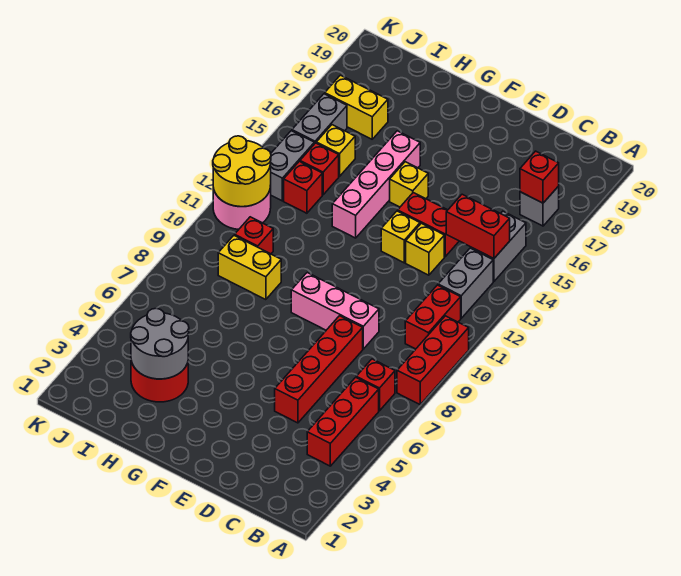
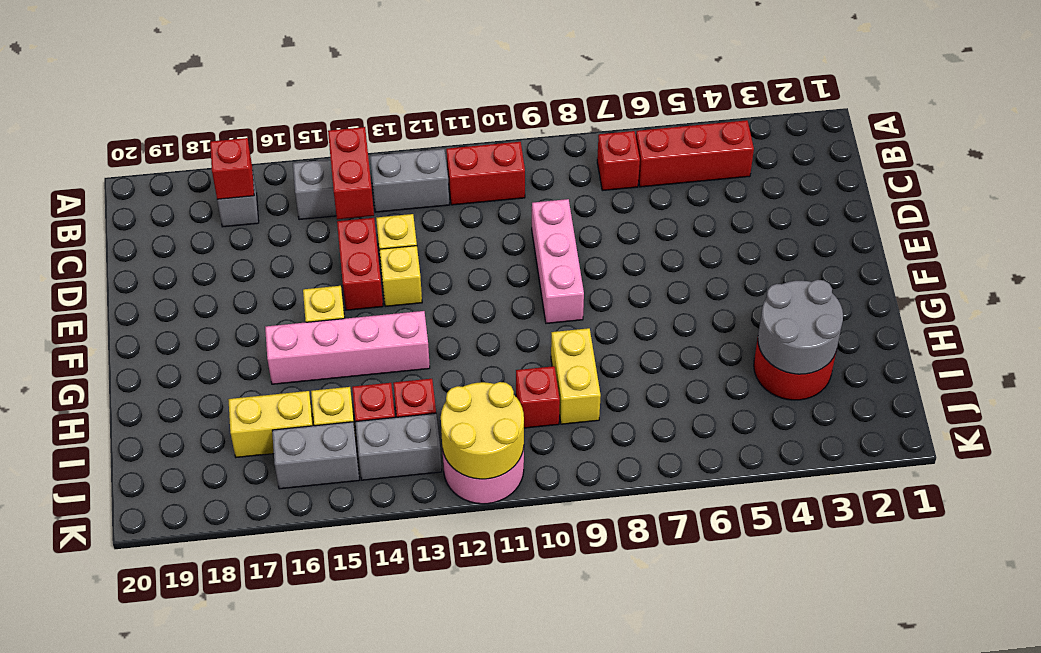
red brick A8:A10 level 1 -> none
red brick D5:D8 level 1 -> none
yellow brick I17:J17 level 1 -> yellow brick I16:I17 level 1

